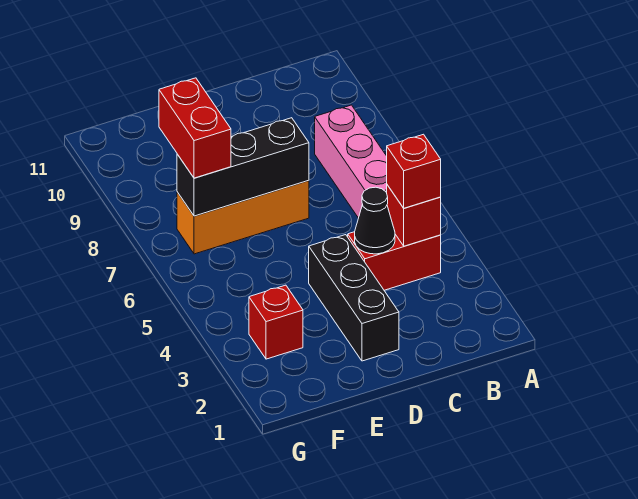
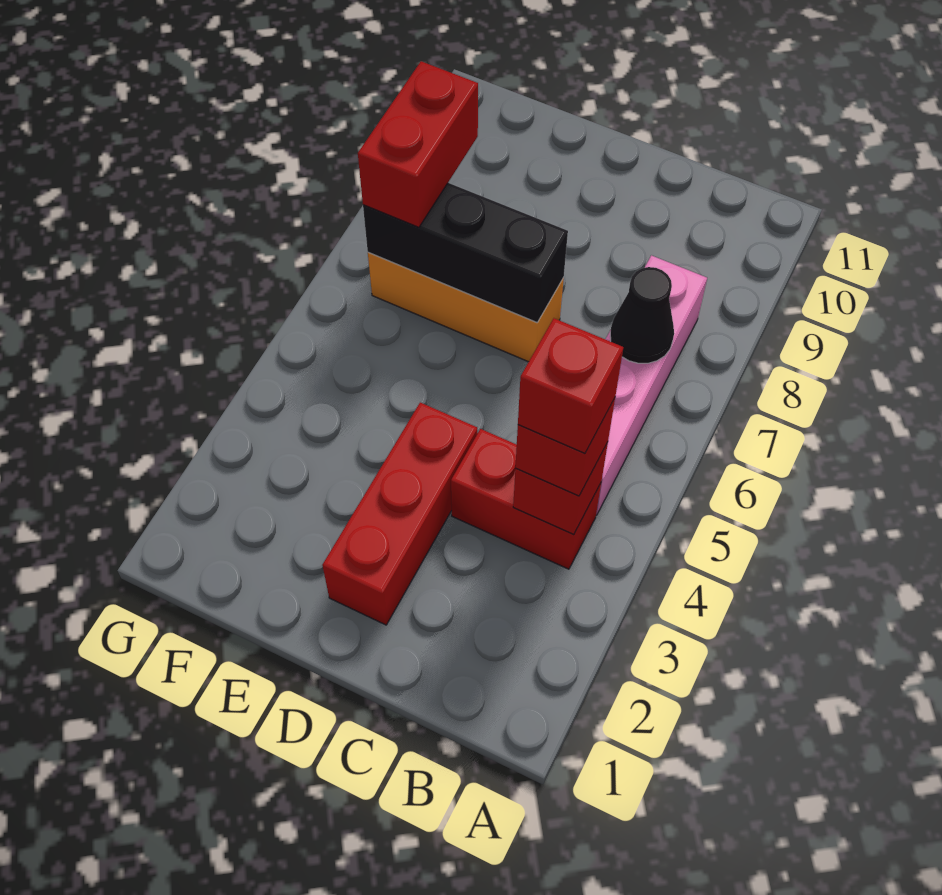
black cone C4 level 2 -> black cone B7 level 2
black brick D2:D4 level 1 -> red brick D2:D4 level 1
red brick F3 level 1 -> red brick B4 level 4

